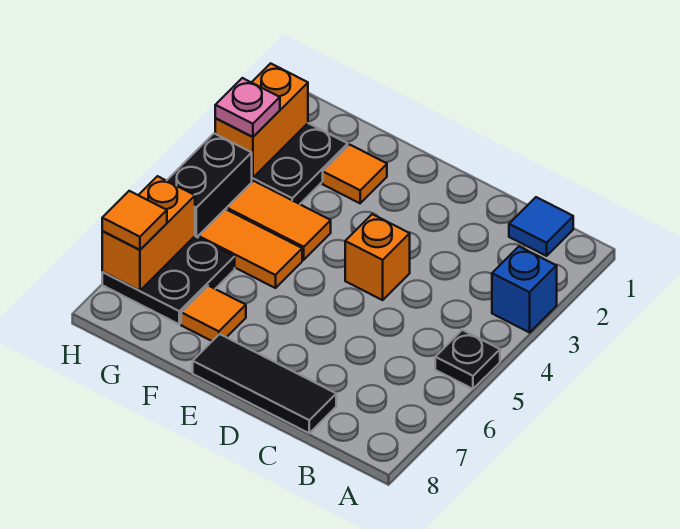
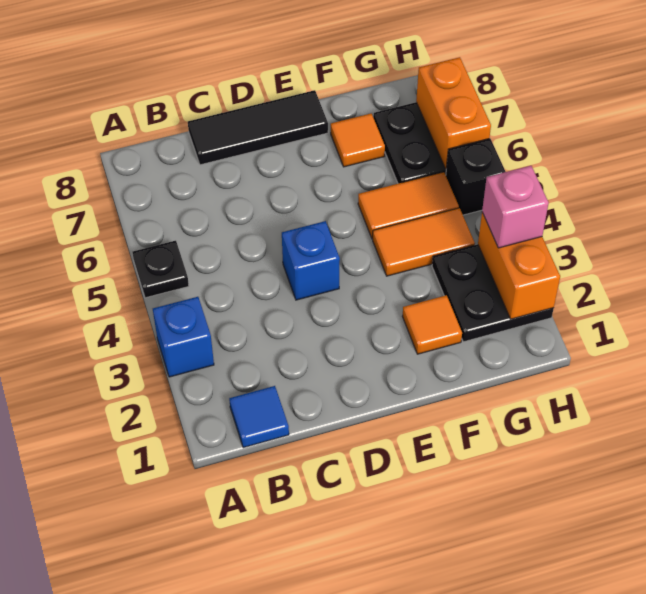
orange brick D4 level 1 -> blue brick D4 level 1
pink plate H3 level 3 -> pink brick H3 level 3
black brick H4:H5 level 1 -> black brick H5 level 1
orange tile H7 level 3 -> none

